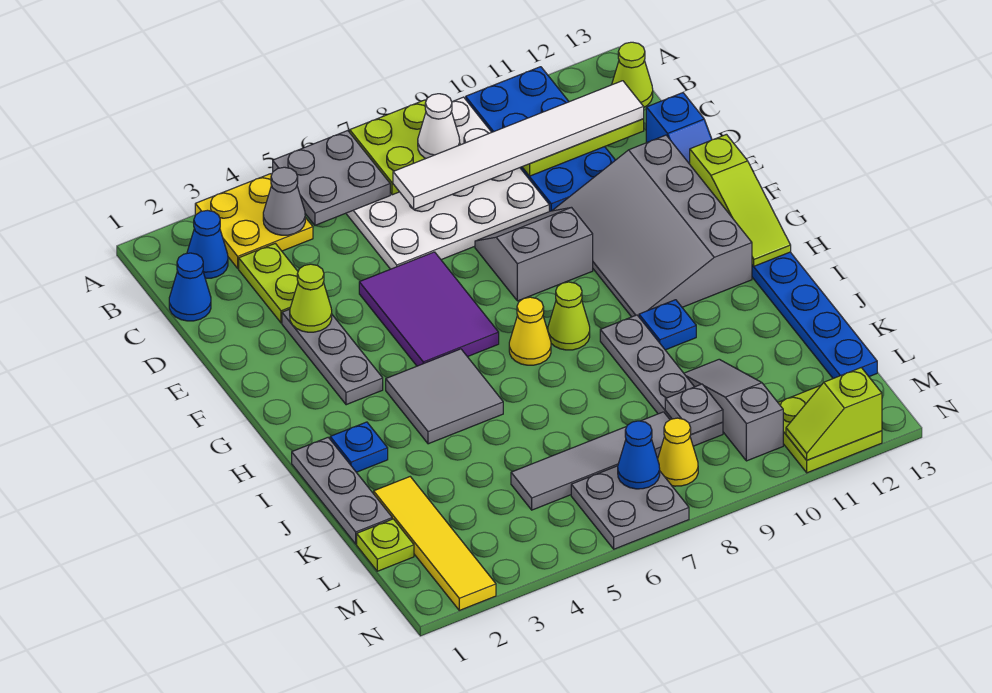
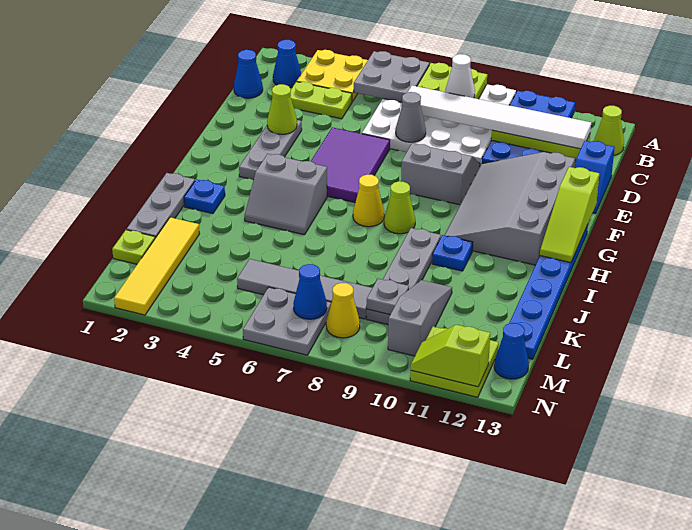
grey cone B4 level 2 -> grey cone D7 level 2
lime plate C3:D3 level 1 -> lime plate C3:C4 level 1
grey tile H4:I5 level 1 -> grey slope H4:I5 level 1 top H
none -> blue cone M13 level 1

